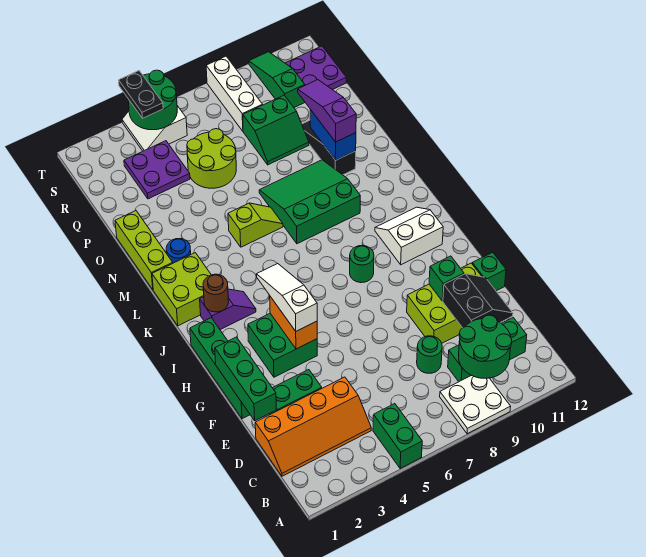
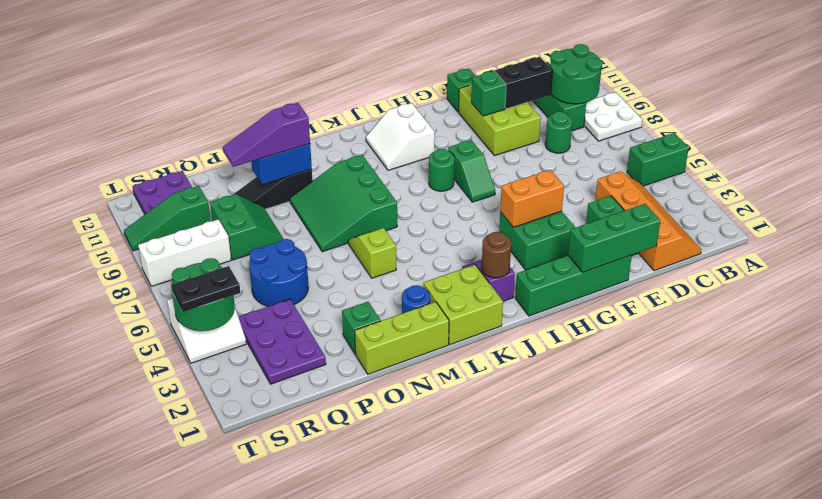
white slope G4:I4 level 3 top G -> none
none -> green slope H7:H8 level 1 top 8
none -> green brick O2 level 1
lime round brick P5:Q6 level 1 -> blue round brick P5:Q6 level 1
purple plate Q3:R4 level 1 -> purple plate Q2:R4 level 1

